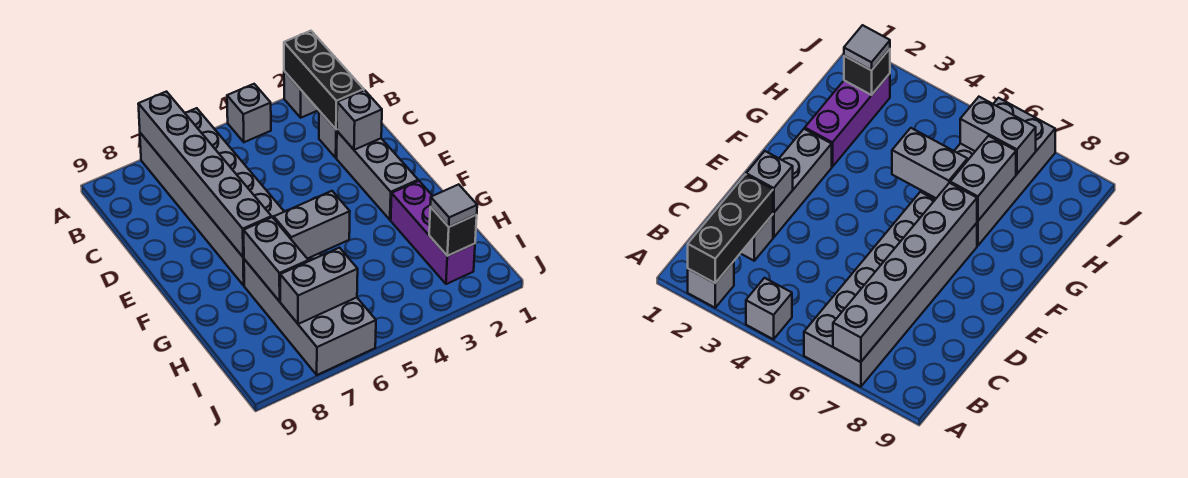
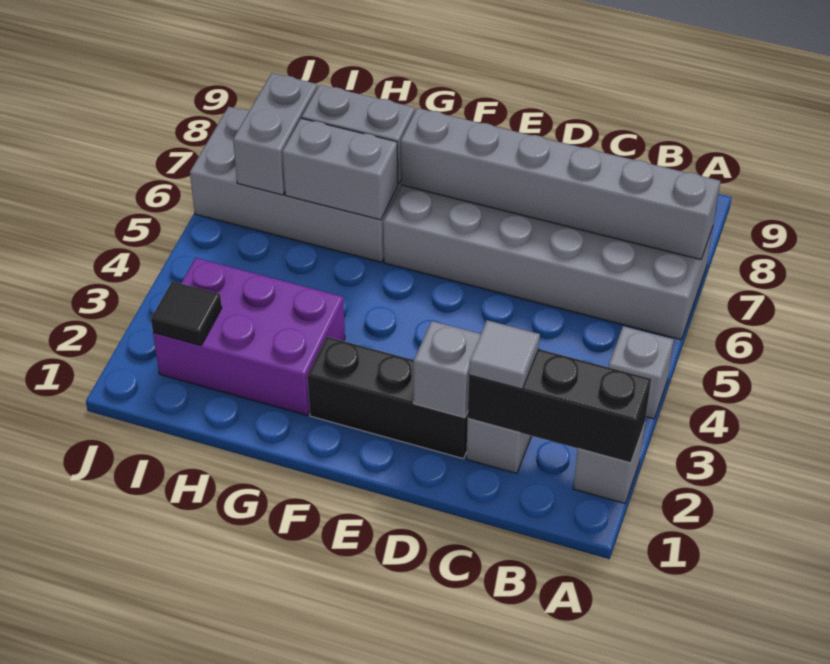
grey brick D2:F2 level 1 -> black brick D2:F2 level 1
purple brick G2:I2 level 1 -> purple brick G2:I3 level 1
grey brick G5:G6 level 2 -> grey brick G6:H6 level 2
black brick I2 level 2 -> black tile I2 level 2
grey tile I2 level 3 -> grey tile C2 level 3

